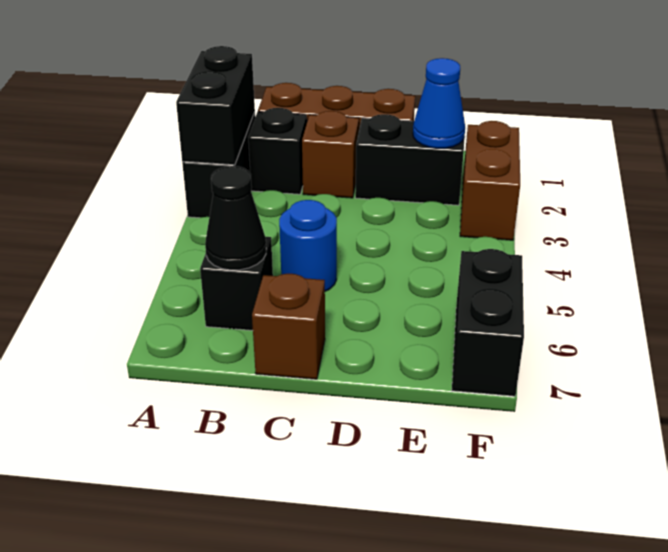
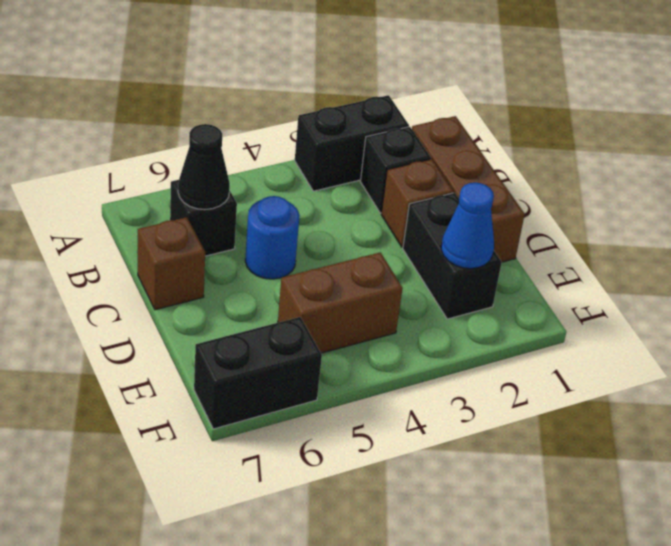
black brick A2:A3 level 2 -> none
brown brick F2:F3 level 1 -> brown brick E4:E5 level 1

